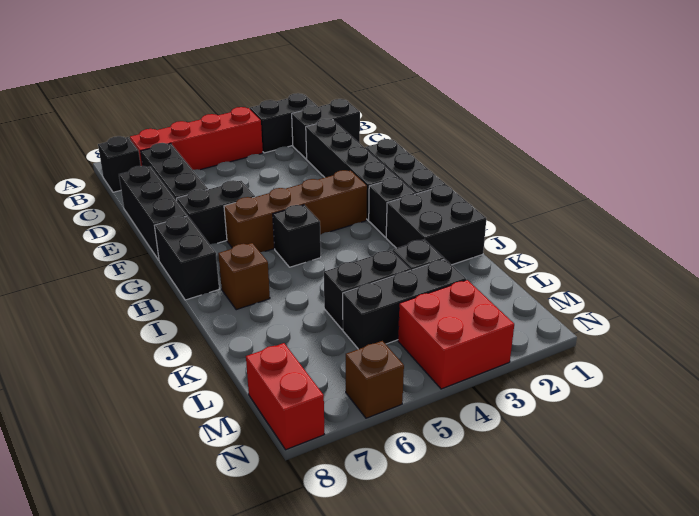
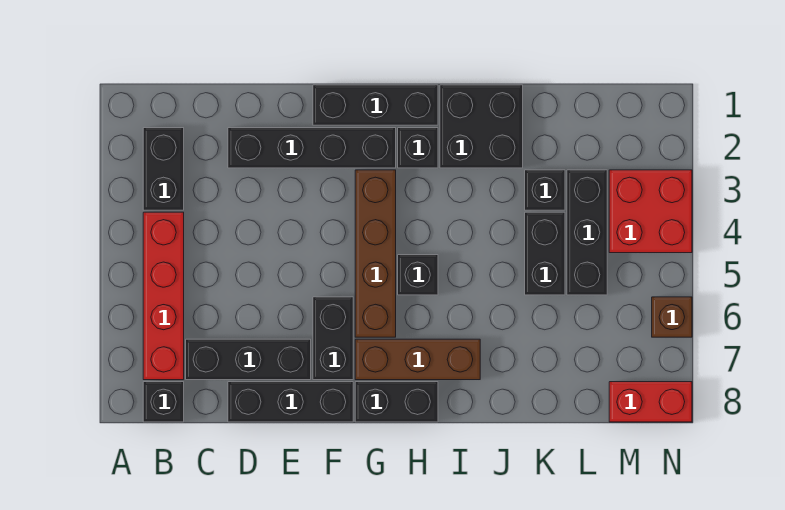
black brick C1:C2 level 1 -> none
brown brick I7 level 1 -> brown brick G7:I7 level 1

